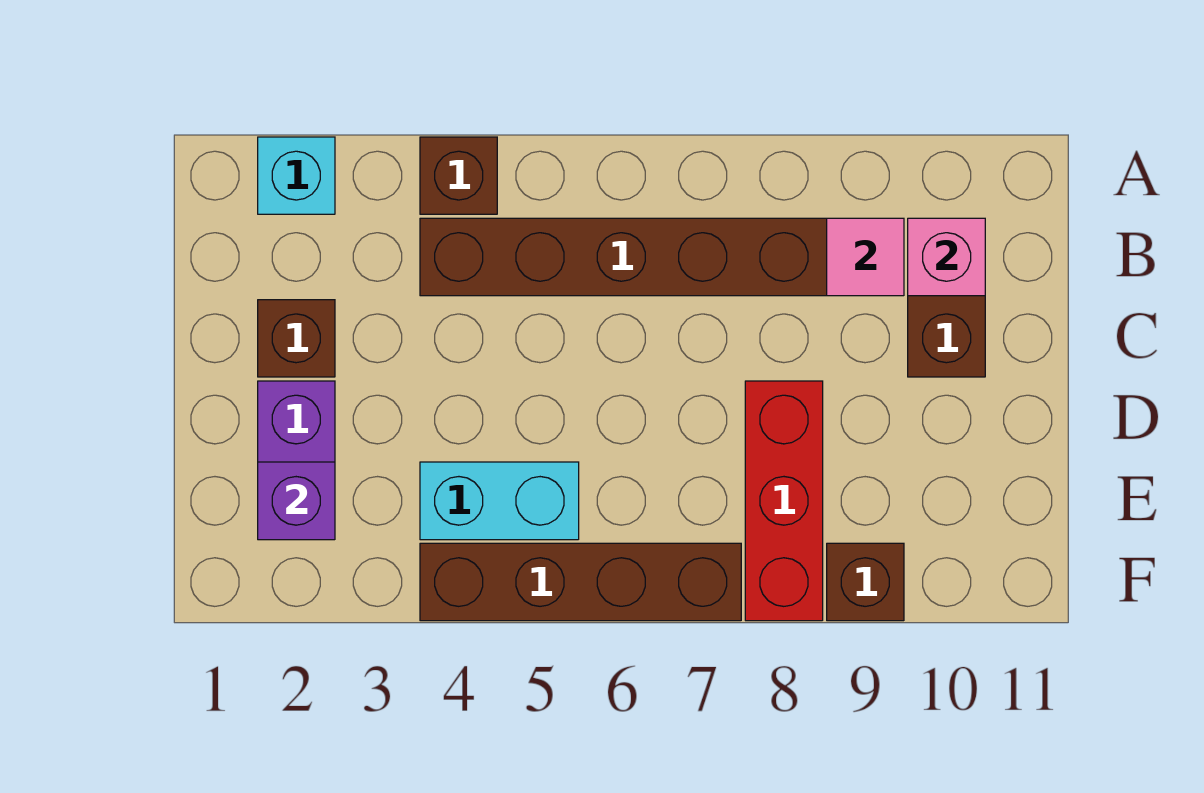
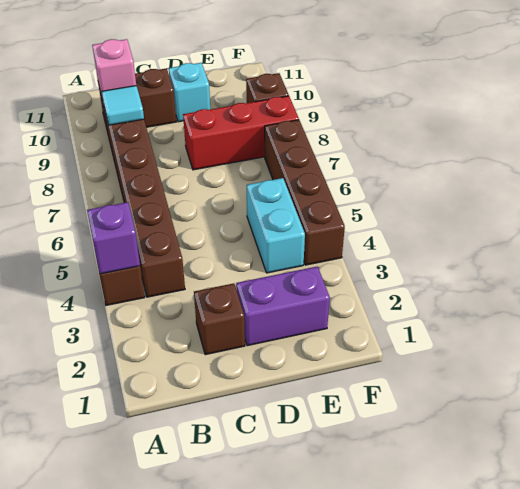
cyan brick A2 level 1 -> cyan brick D10 level 1
pink tile B9 level 2 -> cyan tile B9 level 2
purple brick E2 level 2 -> purple brick A4 level 2

